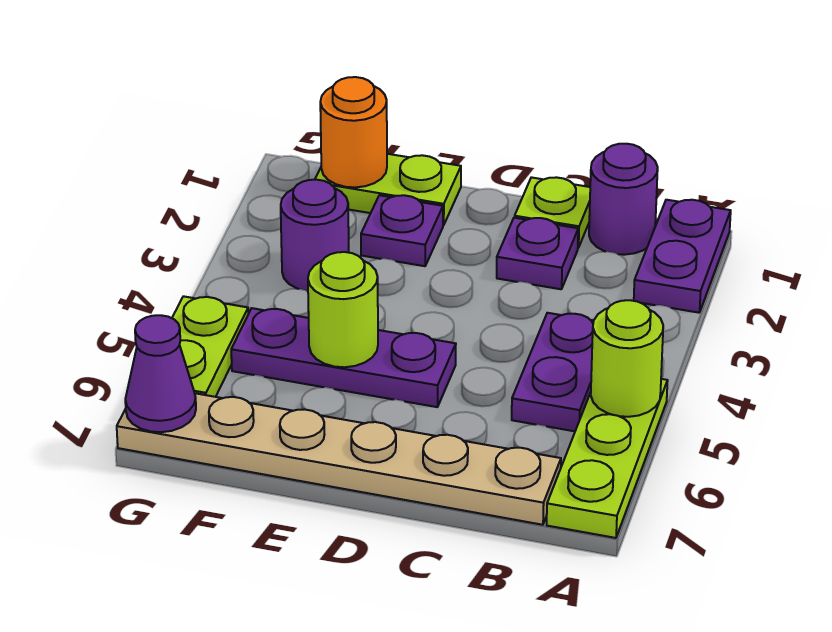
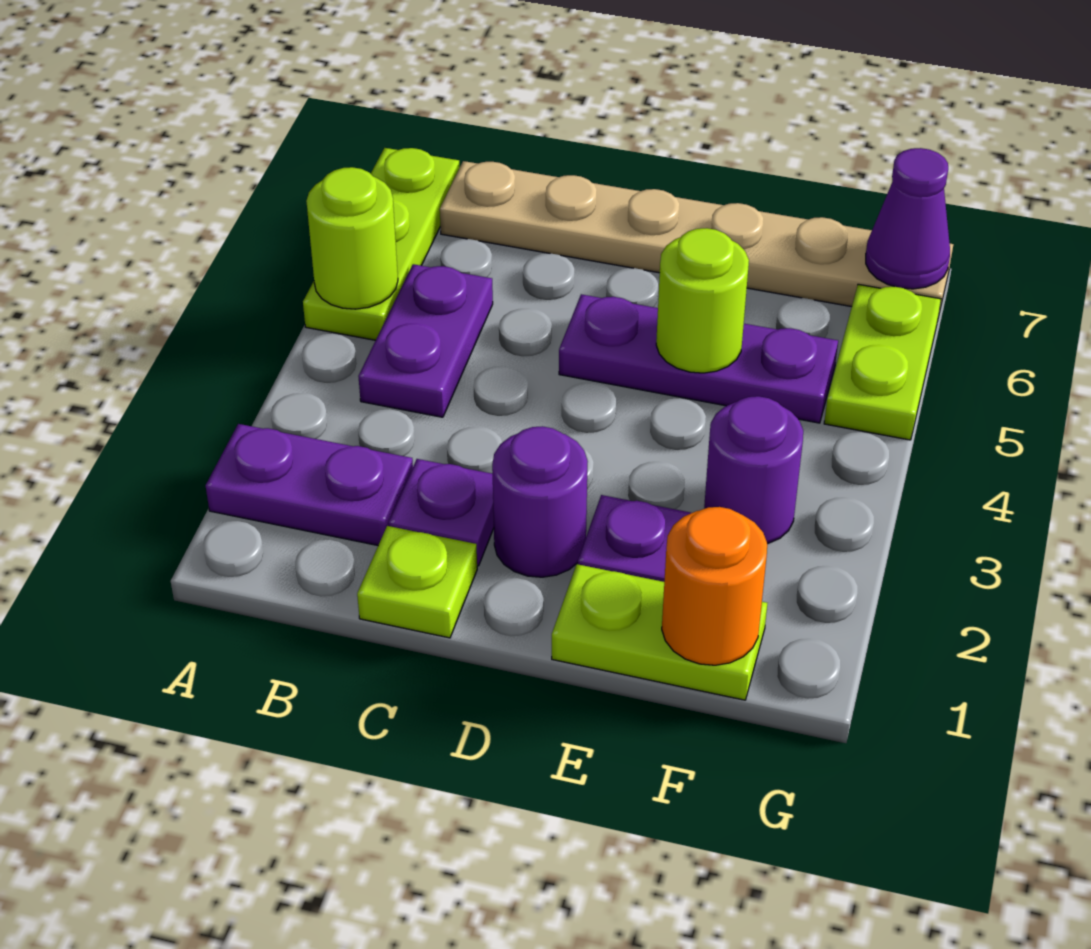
purple plate A1:A2 level 1 -> purple plate A2:B2 level 1
purple round brick B1 level 1 -> purple round brick D2 level 1

